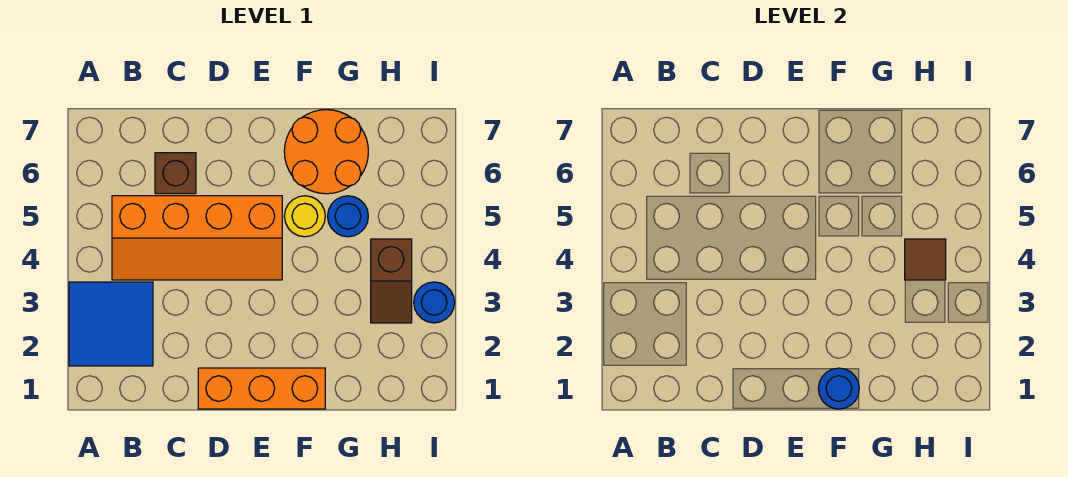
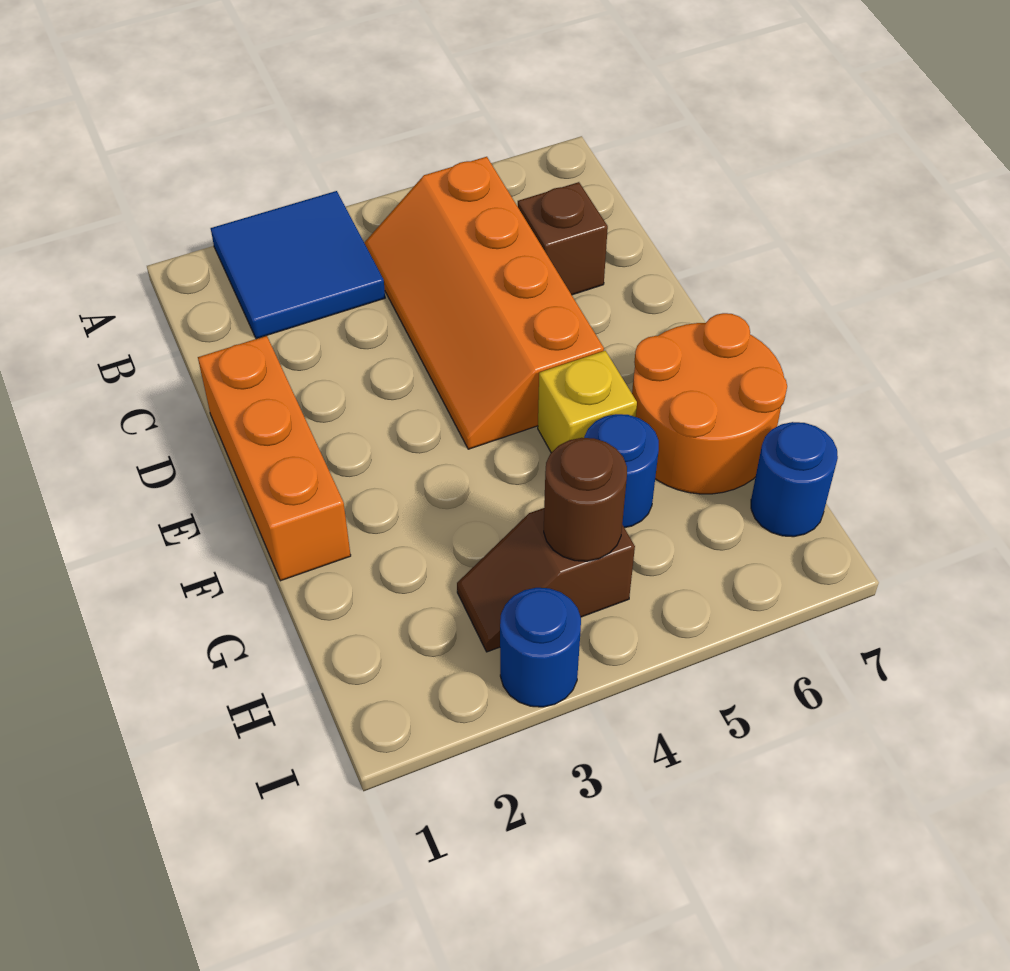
blue round brick F1 level 2 -> blue round brick H7 level 1
yellow round brick F5 level 1 -> yellow brick F5 level 1
brown tile H4 level 2 -> brown round brick H4 level 2

